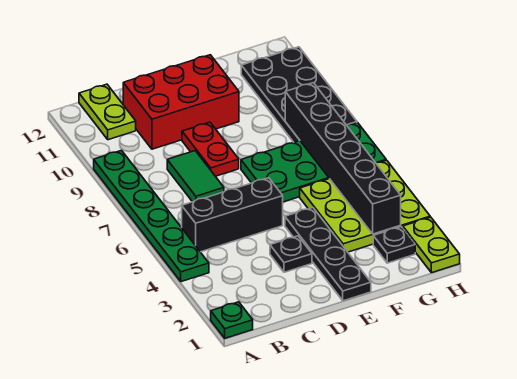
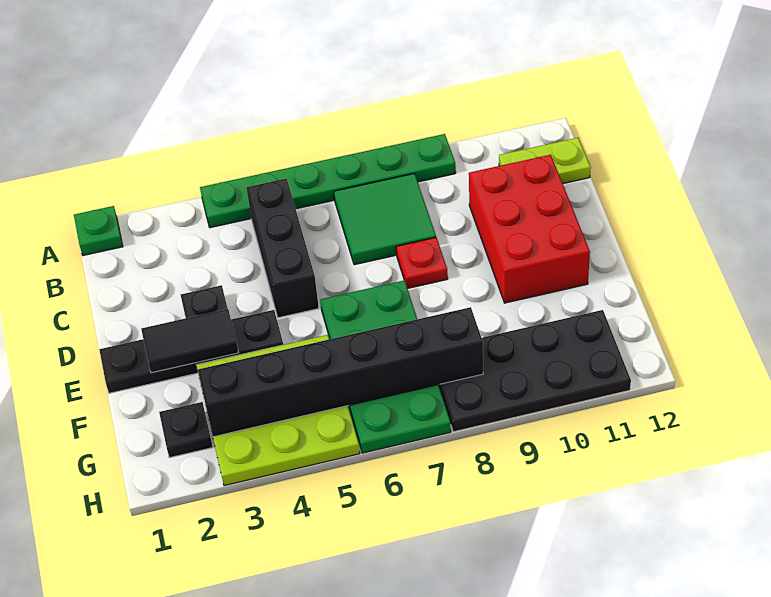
green tile C7:C8 level 1 -> green tile B7:C8 level 1
red plate D8:D9 level 1 -> red plate D8 level 1
none -> black tile E2:E3 level 2
lime plate H1:H2 level 1 -> none

